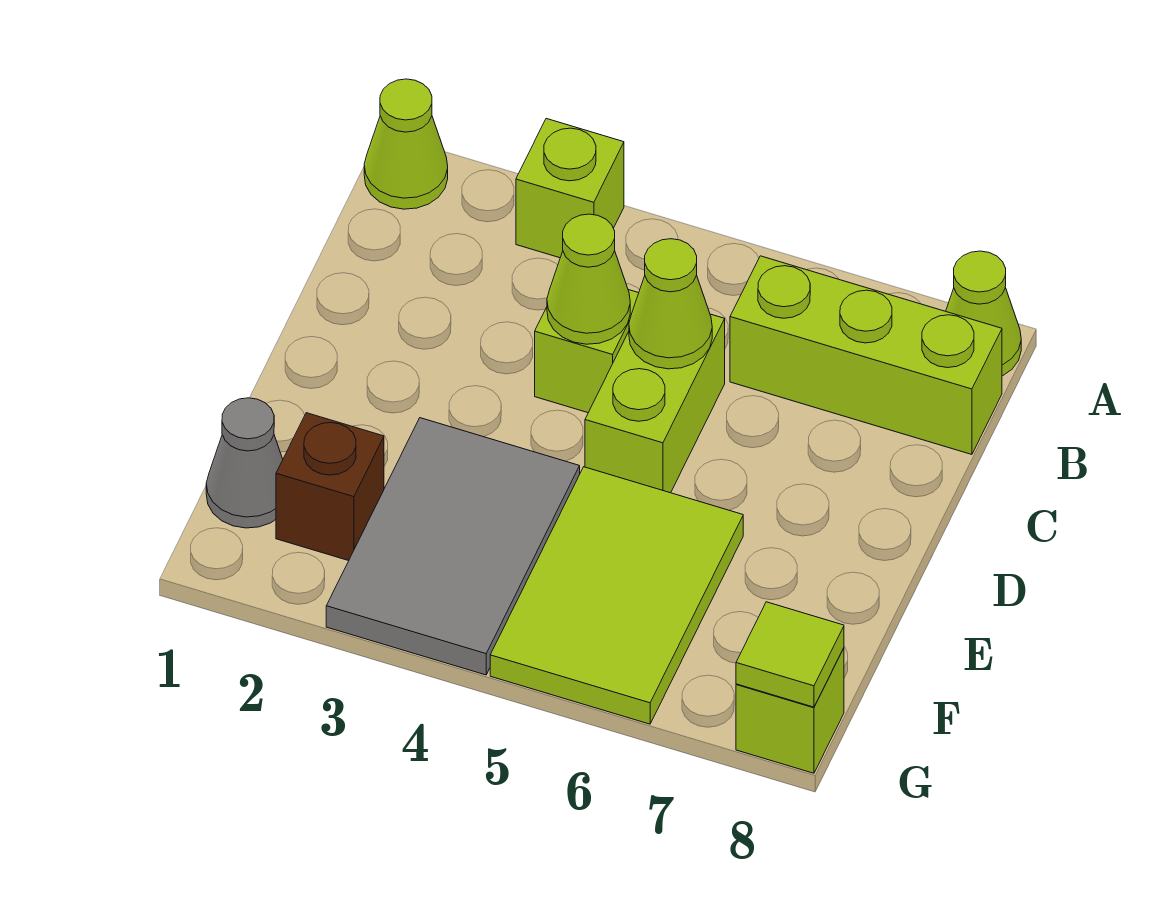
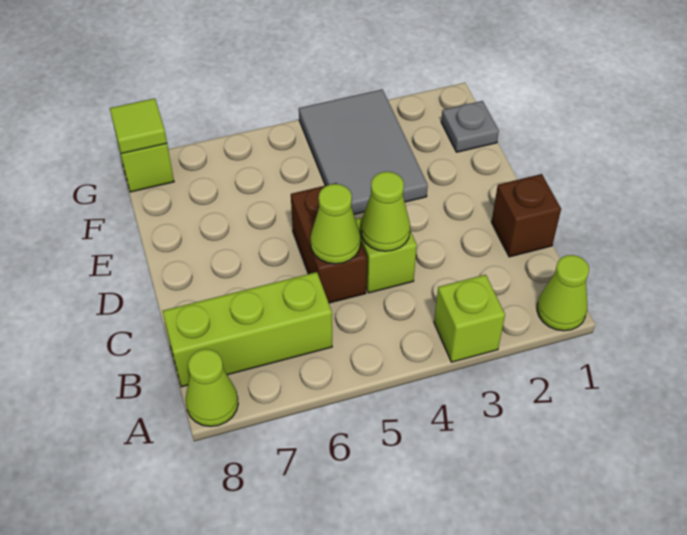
lime brick C5:D5 level 1 -> brown brick C5:D5 level 1
lime tile E5:G6 level 1 -> none
grey cone F1 level 1 -> grey plate F1 level 1
brown brick F2 level 1 -> brown brick C1 level 1

